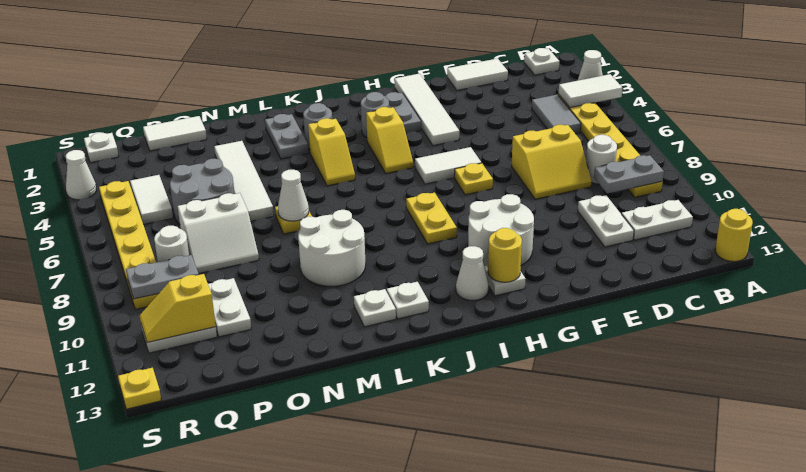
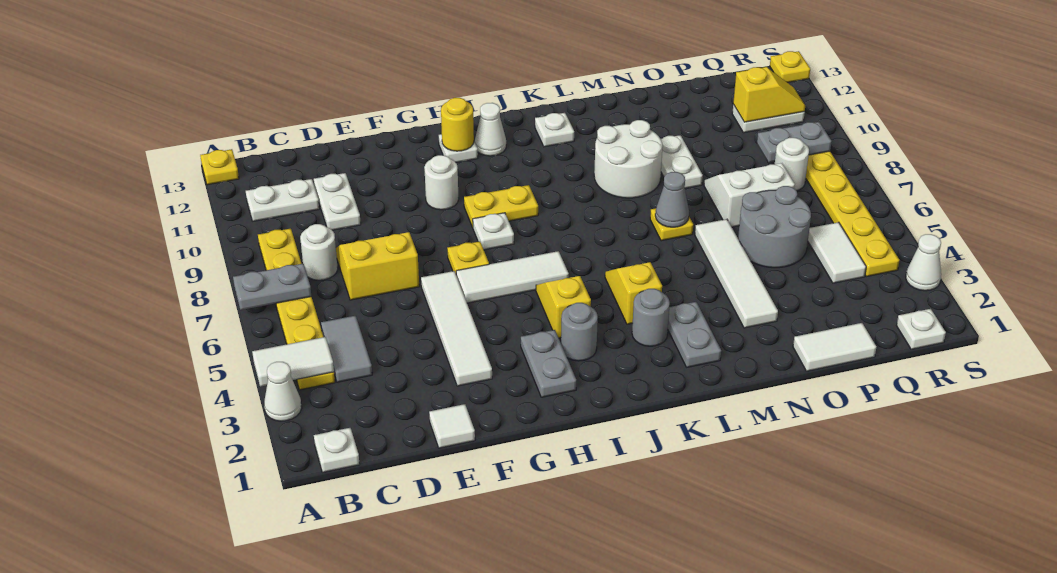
yellow round brick A13 level 1 -> yellow plate A13 level 1
grey plate B9:C9 level 2 -> grey plate A7:B7 level 2
white tile D1:E1 level 1 -> white tile E1 level 1
white tile G1:G4 level 1 -> white tile F3:F6 level 1
white tile G6:H6 level 1 -> white tile G6:I6 level 1
white round brick G10:H11 level 1 -> white round brick G10 level 1
yellow plate I8:I9 level 1 -> yellow plate H9:I9 level 1
white plate L12 level 1 -> white plate H8 level 1
white cone M7 level 2 -> grey cone M7 level 2
white plate P10:P11 level 1 -> white plate N9:N10 level 1

